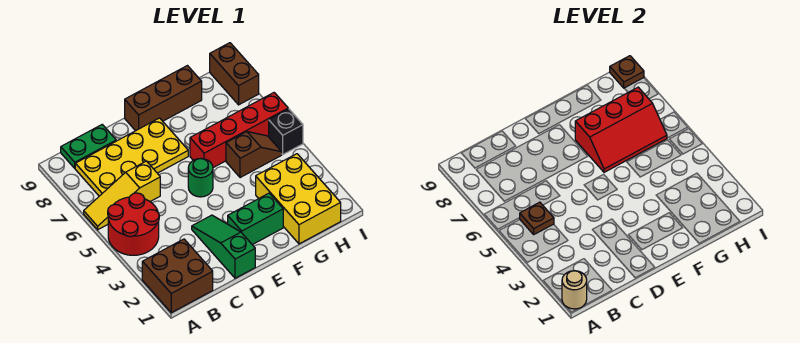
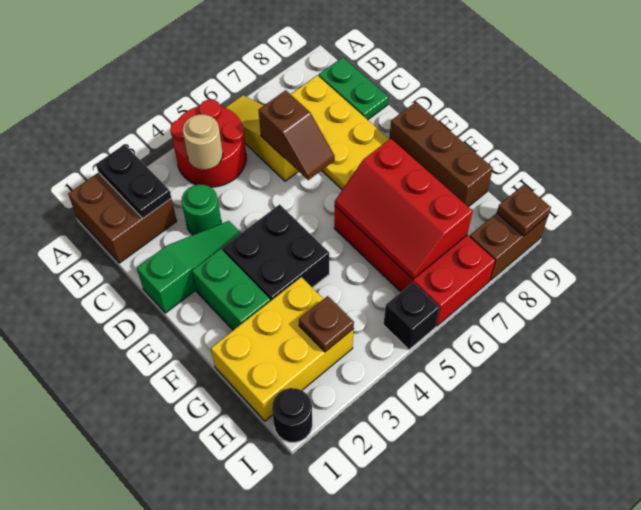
tan round brick A1 level 2 -> tan round brick B4 level 2
none -> black plate A2:B2 level 2
brown plate B5 level 2 -> brown plate H3 level 2
none -> black brick E3:F4 level 1
green round brick E5 level 1 -> green round brick C3 level 1
red brick F6:I6 level 1 -> red brick F6:I7 level 1
brown slope G5:H5 level 1 top G -> brown slope C6:D6 level 2 top C
none -> black round brick I1 level 1

